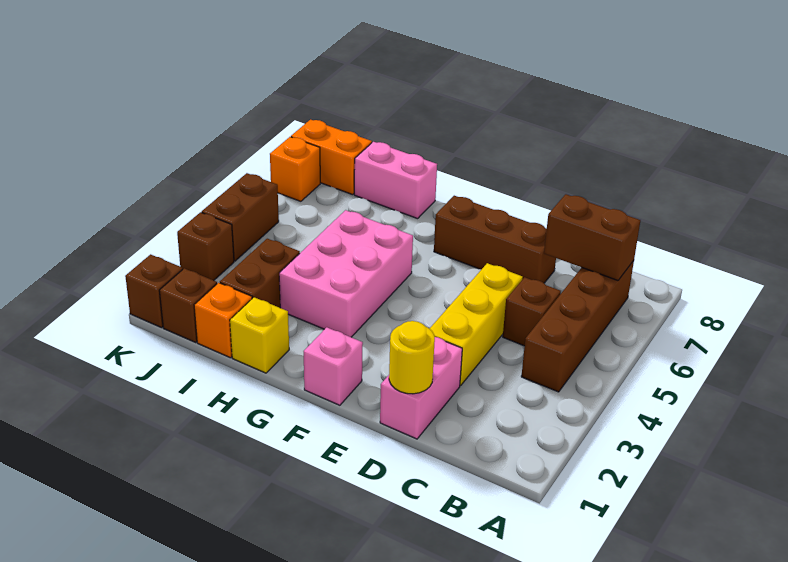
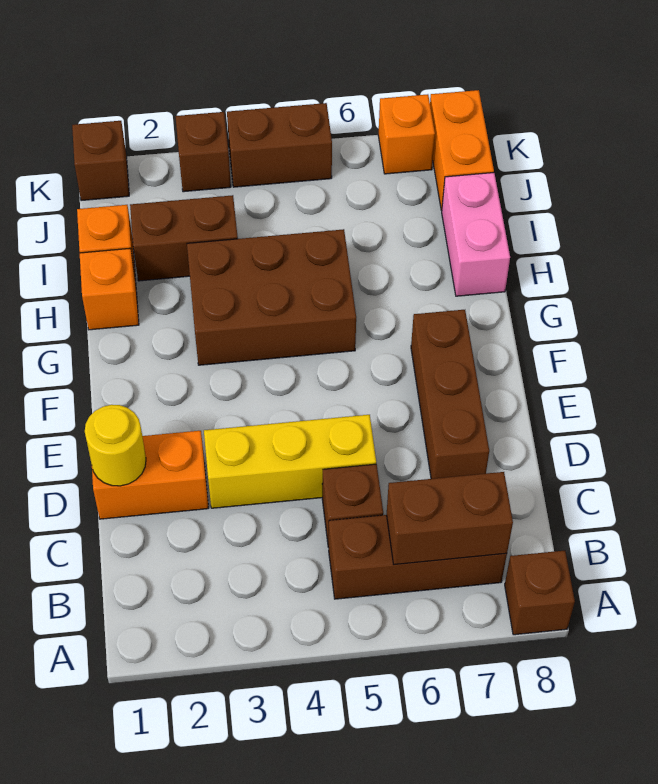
brown brick B4:B7 level 1 -> brown brick B5:B7 level 1
brown brick B7:C7 level 2 -> brown brick B6:B7 level 2
pink brick D1:D2 level 1 -> orange brick D1:D2 level 1
pink brick F1 level 1 -> none
pink brick G3:H5 level 1 -> brown brick G3:H5 level 1
yellow brick H1 level 1 -> orange brick H1 level 1
brown brick J1 level 1 -> brown brick A8 level 1

